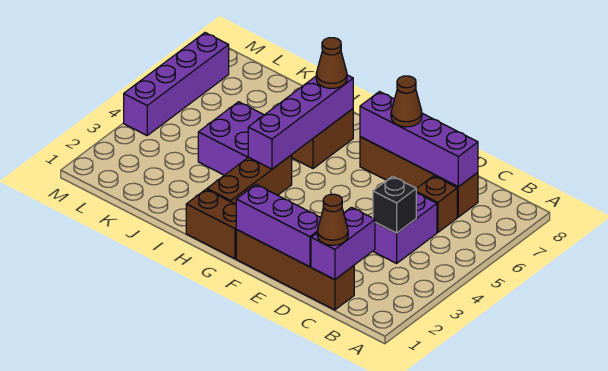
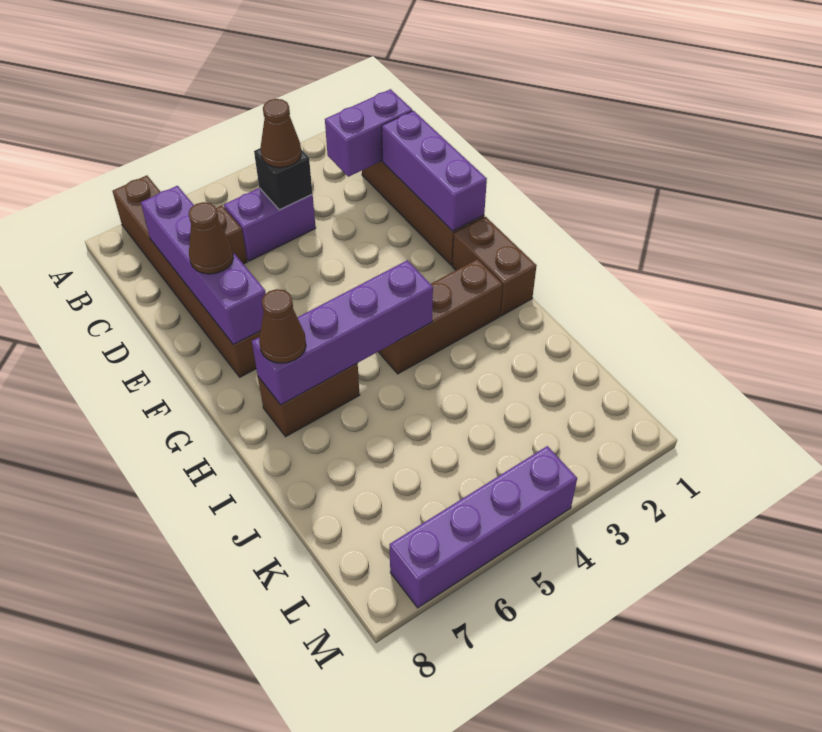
brown cone C1 level 3 -> brown cone C4 level 3
brown brick C7:F7 level 1 -> brown brick A7:F7 level 1
purple brick I4:J5 level 1 -> none

